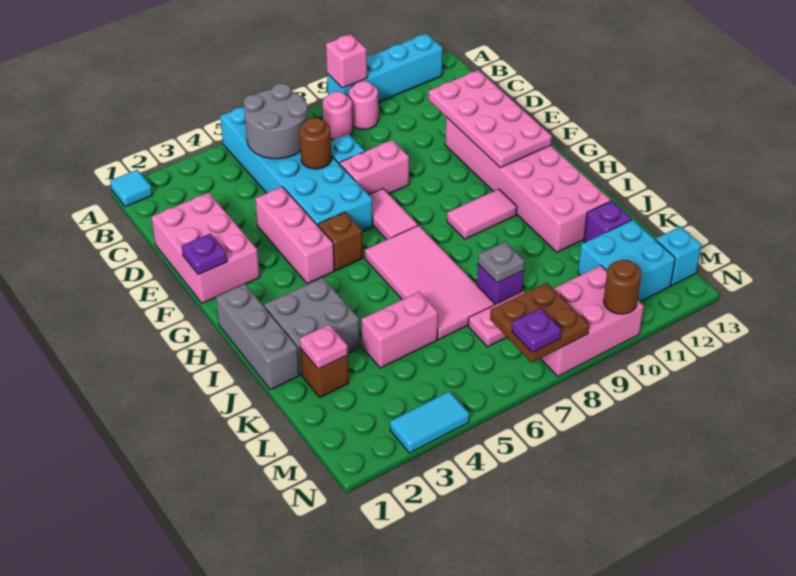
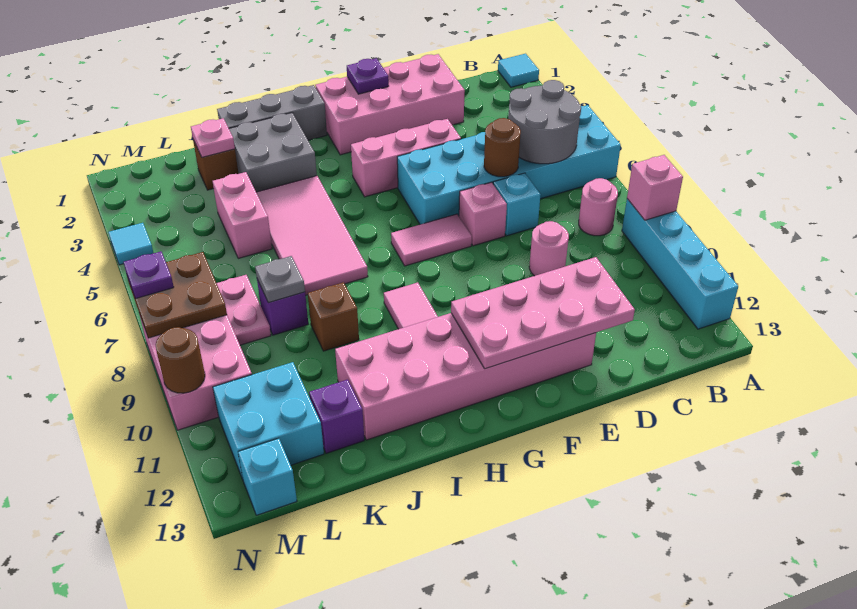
pink round brick B9 level 1 -> pink round brick D9 level 1
pink brick D1:F2 level 1 -> pink brick D1:G2 level 1
pink brick E7:E8 level 1 -> pink brick E7 level 1
brown brick G5 level 1 -> brown brick J9 level 1
pink tile H6:K7 level 1 -> pink tile I4:J7 level 1
cyan tile N3:N4 level 1 -> cyan tile N4 level 1

